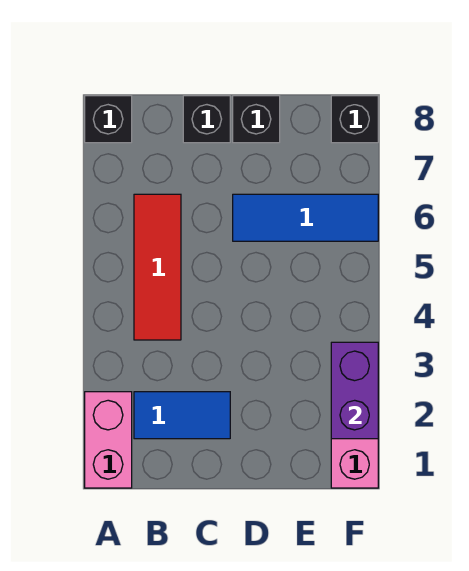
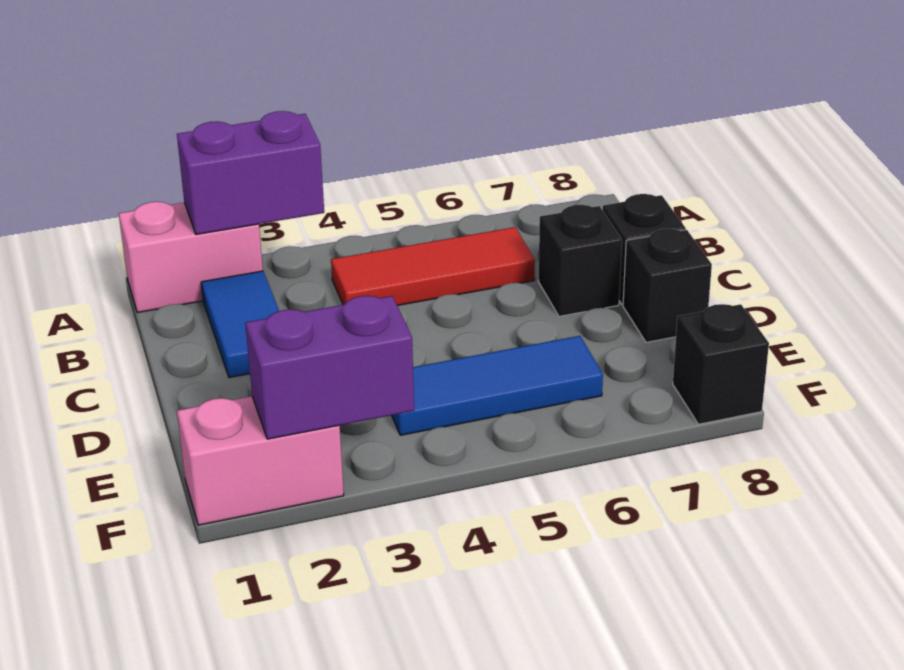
none -> purple brick A2:A3 level 2
black brick A8 level 1 -> black brick C7 level 1
blue tile D6:F6 level 1 -> blue tile E4:E6 level 1

